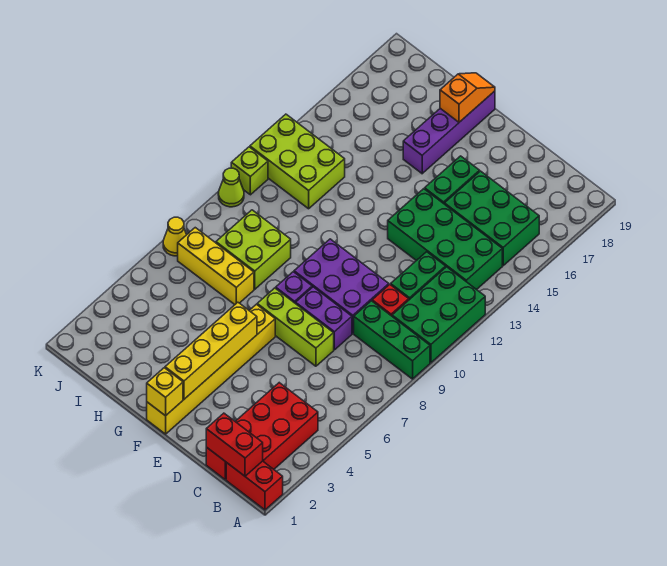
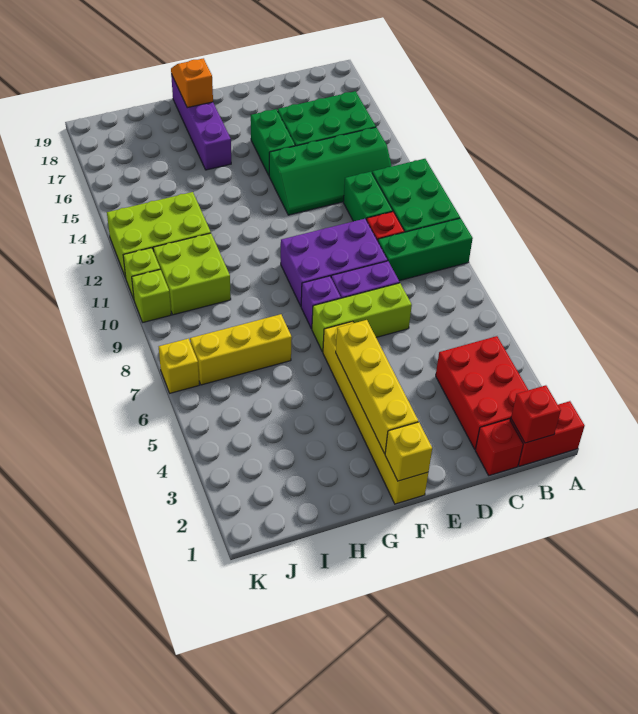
red brick B1:C1 level 2 -> red brick B1 level 2
green brick B13:E14 level 1 -> green slope B13:E14 level 1 top 14
lime brick H8:I9 level 1 -> lime brick I10:J11 level 1
yellow cone K7 level 1 -> yellow brick K7 level 1
lime cone K10 level 1 -> lime brick K10 level 1

